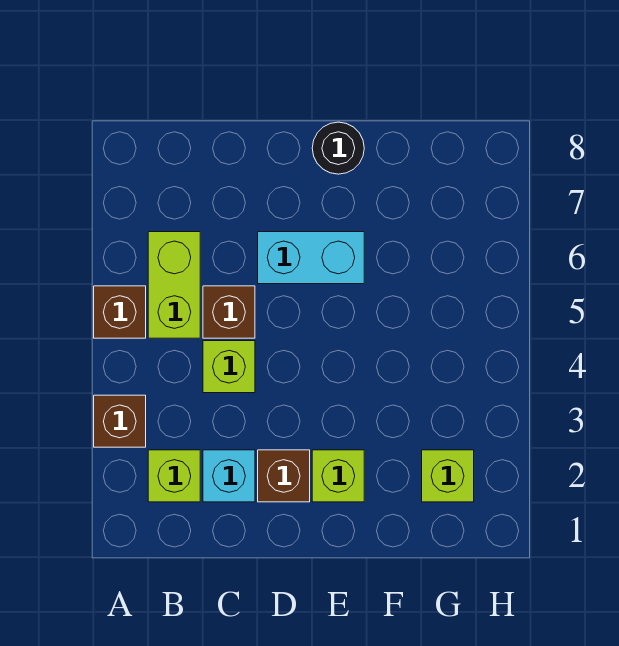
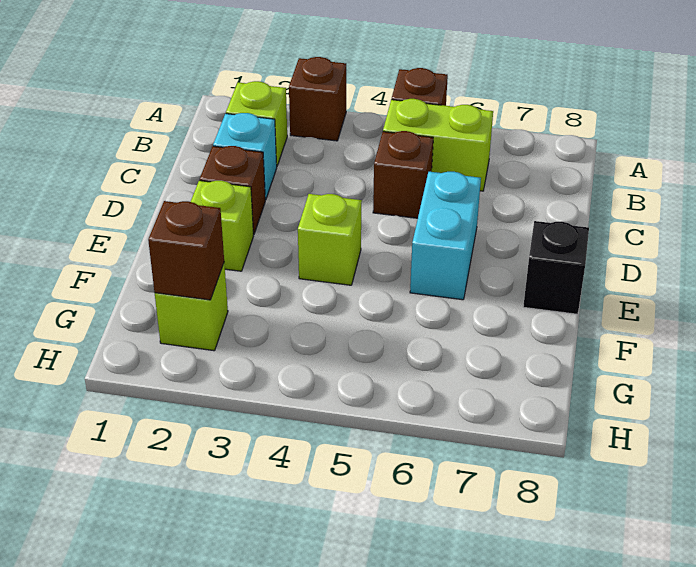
lime brick C4 level 1 -> lime brick E4 level 1
black round brick E8 level 1 -> black brick E8 level 1
none -> brown brick G2 level 2

